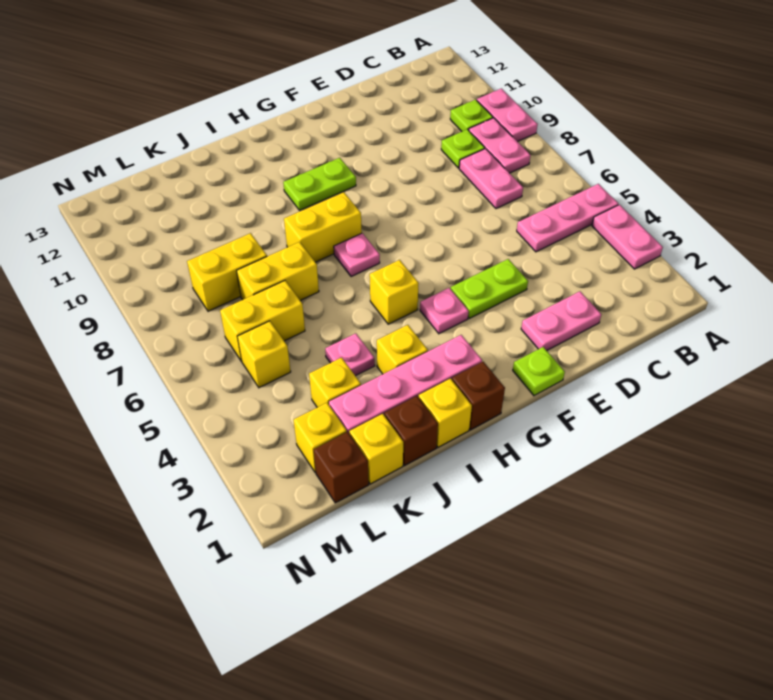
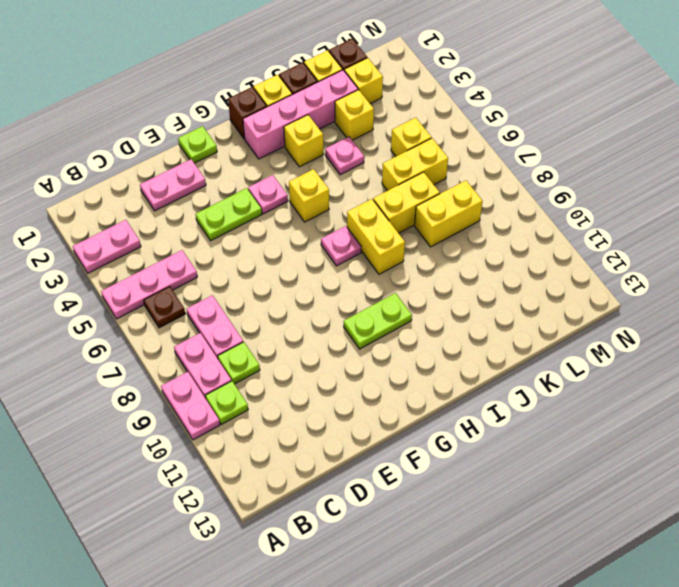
pink plate A3:A4 level 1 -> pink plate A3:B3 level 1
none -> brown plate B6 level 1
yellow brick H8:I8 level 1 -> yellow brick I7:I8 level 1

